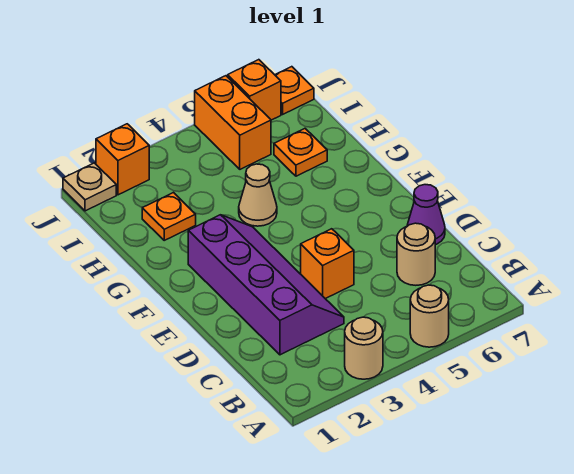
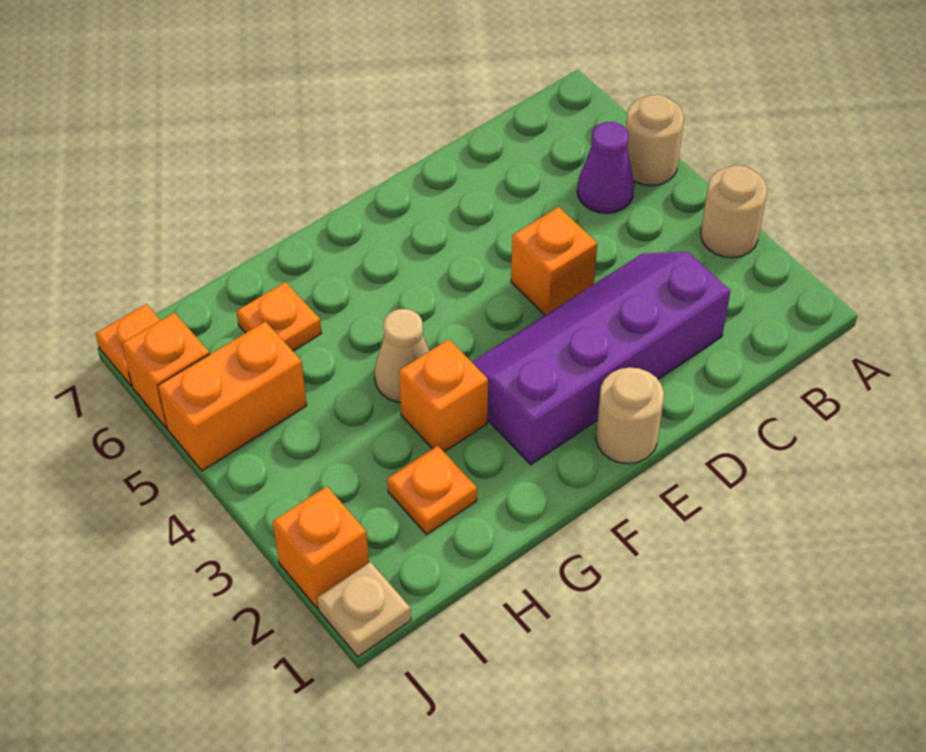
tan round brick C6 level 1 -> tan round brick E1 level 1
purple cone D7 level 1 -> purple cone B5 level 1
none -> orange brick G3 level 1

